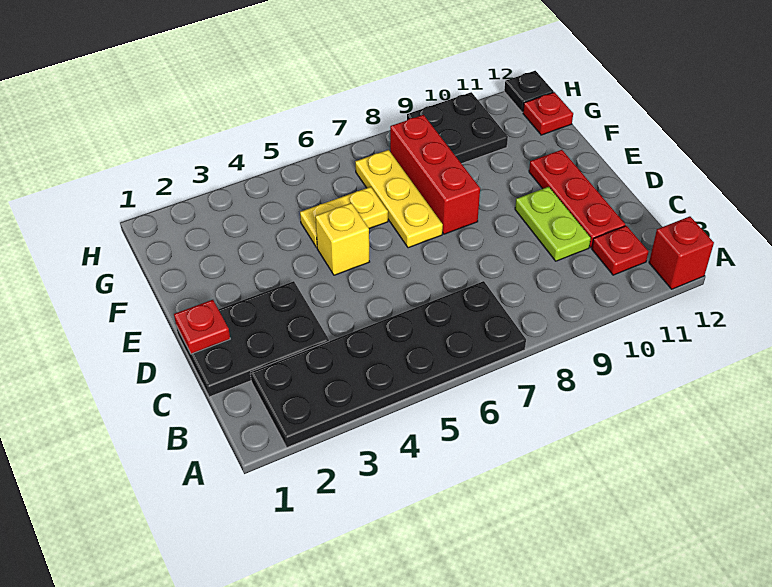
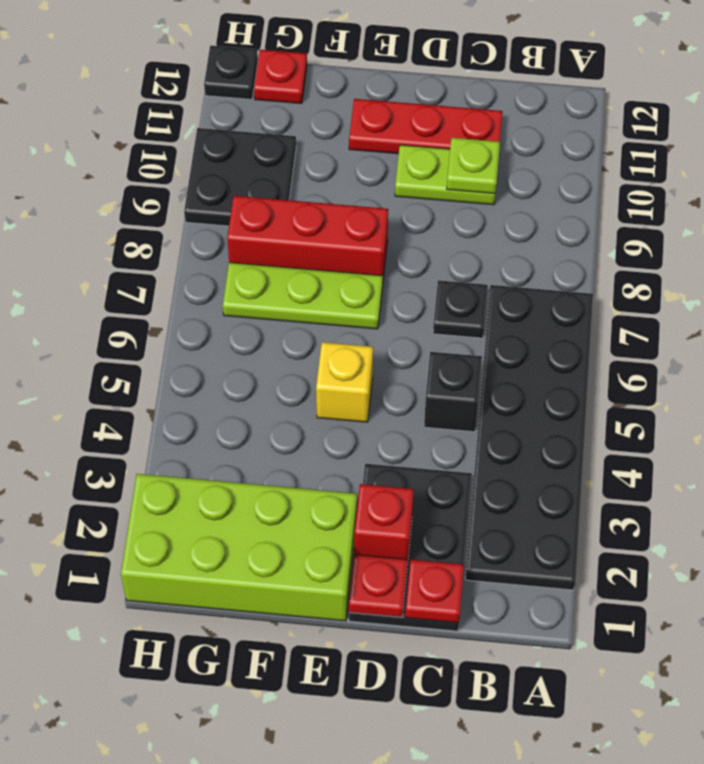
red brick A12 level 1 -> red brick D2 level 2
red plate B11 level 1 -> red plate C1 level 2
none -> black brick C5 level 1
none -> black plate C7 level 1
none -> lime plate C10 level 2
none -> lime brick E1:H2 level 1
yellow plate E7:G7 level 1 -> lime plate E7:G7 level 1
yellow plate F5:F6 level 1 -> none

